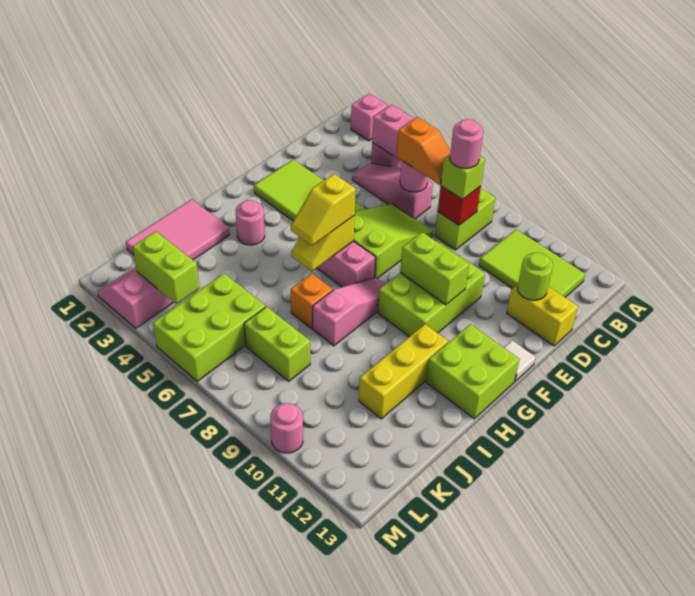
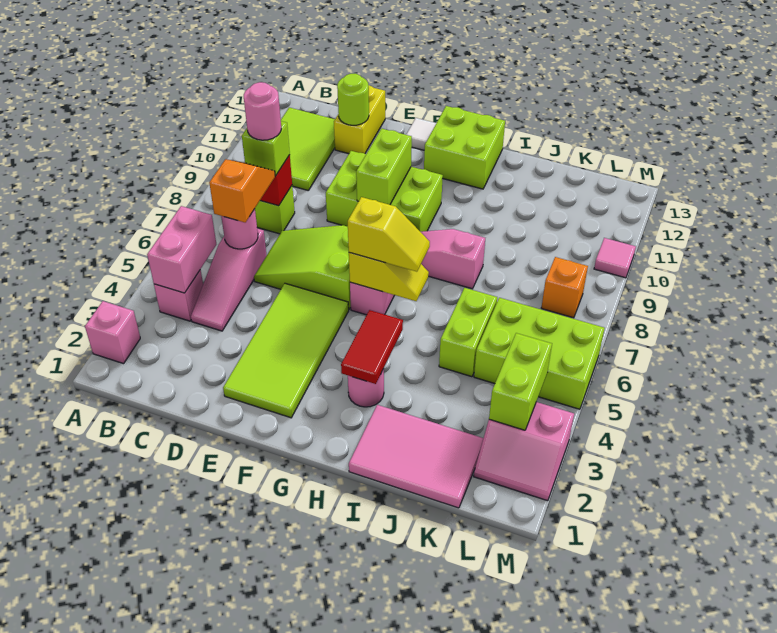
none -> red tile H3:H4 level 2
yellow brick H11:J11 level 1 -> none
orange brick I7 level 1 -> orange brick L8 level 1
lime brick K7:K8 level 1 -> lime brick J5:J6 level 1
pink round brick M10 level 1 -> pink tile M10 level 1

